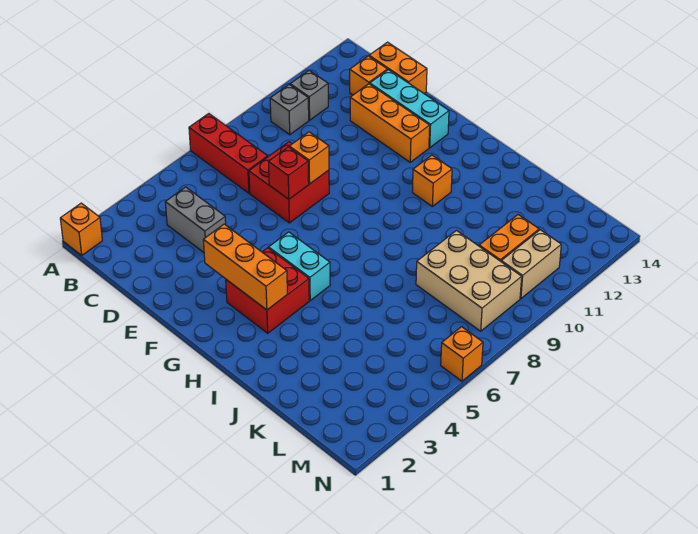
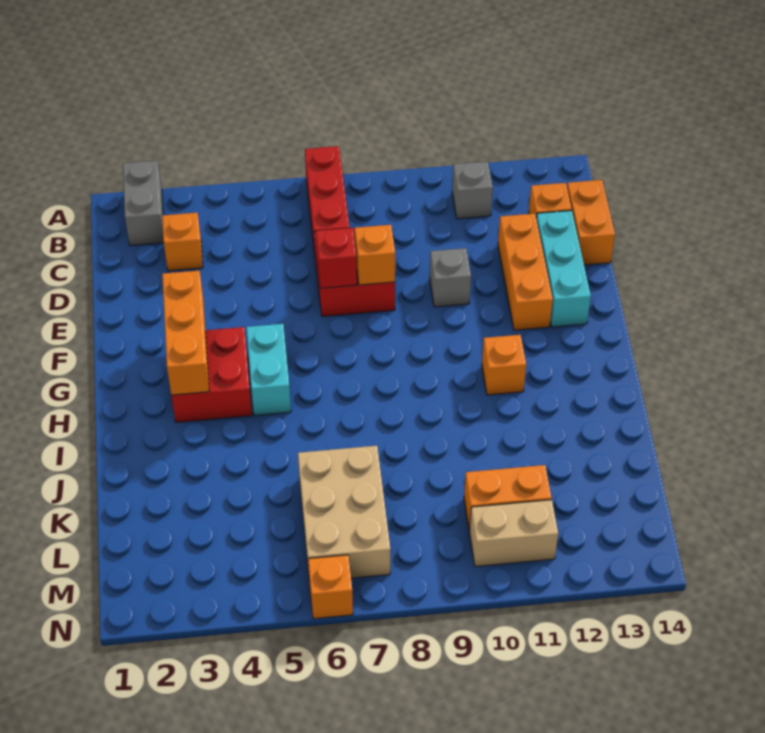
orange brick A1 level 1 -> orange brick C3 level 1
grey brick B10 level 1 -> grey brick E10 level 1
grey brick C4:D4 level 1 -> grey brick A2:B2 level 1
tan brick K8:M9 level 1 -> tan brick K6:M7 level 1

